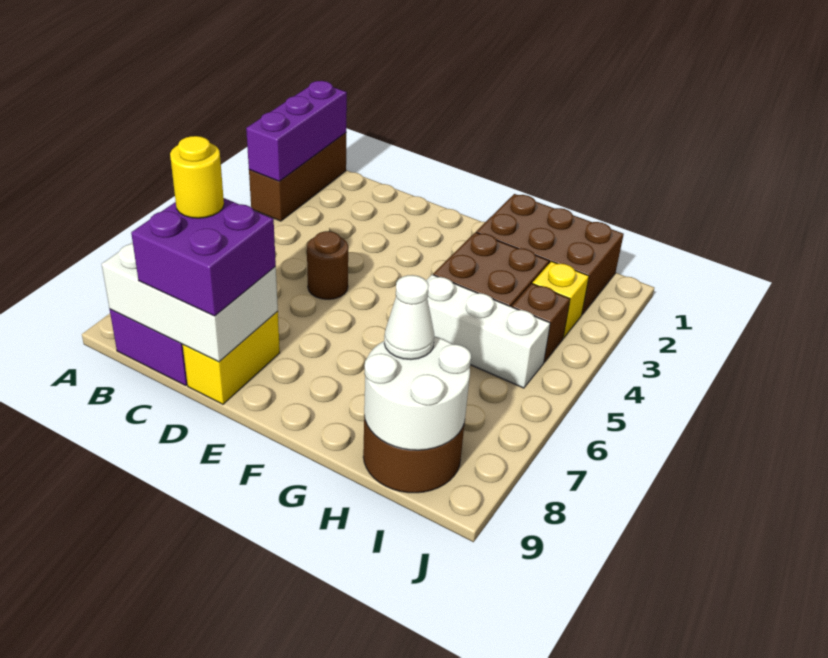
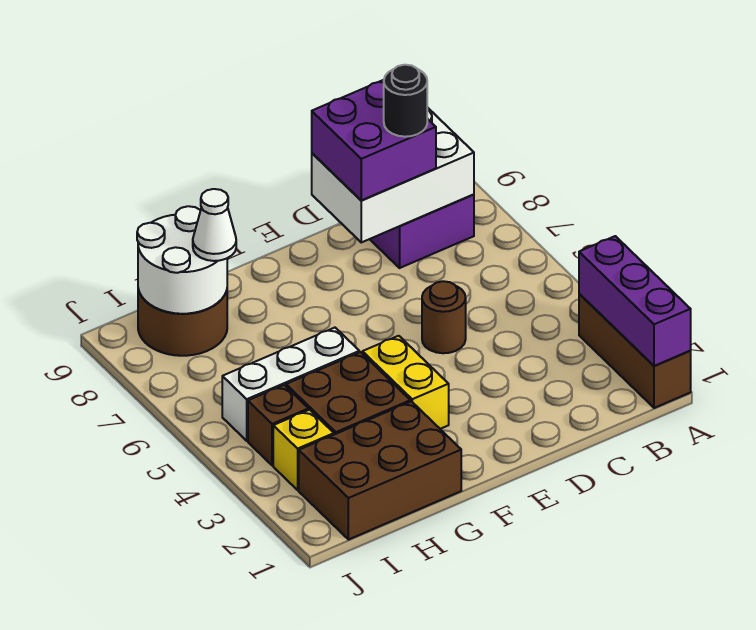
yellow round brick C8 level 4 -> black round brick C8 level 4
yellow brick D8:D9 level 1 -> yellow brick F3:F4 level 1

